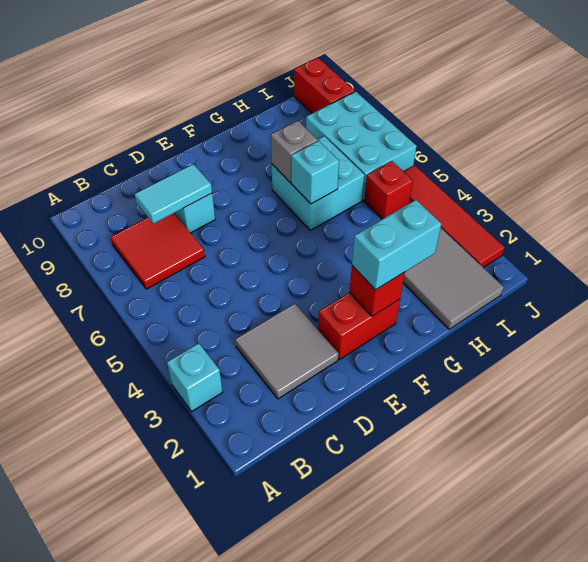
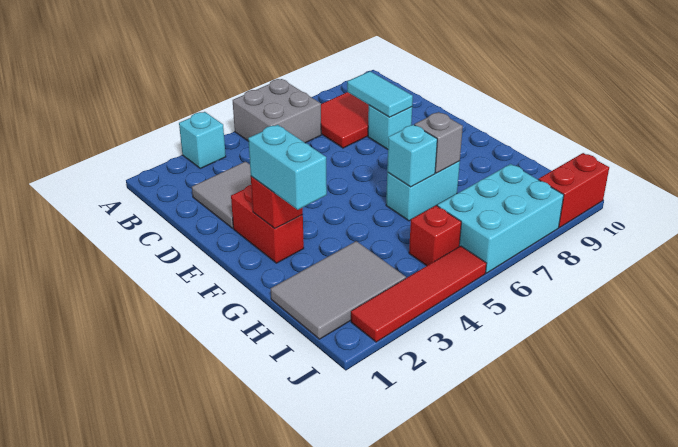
none -> grey brick A5:B6 level 1
cyan brick G6:H7 level 1 -> cyan brick G6:G7 level 1

